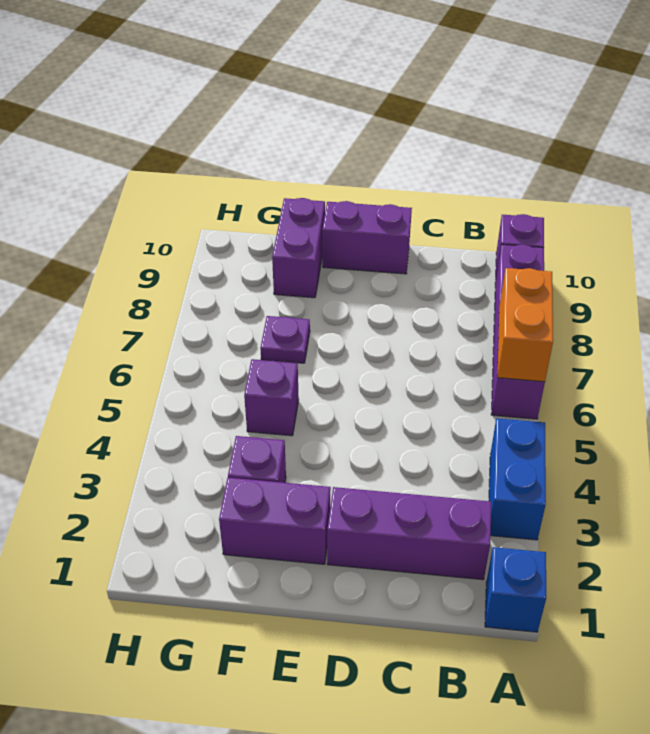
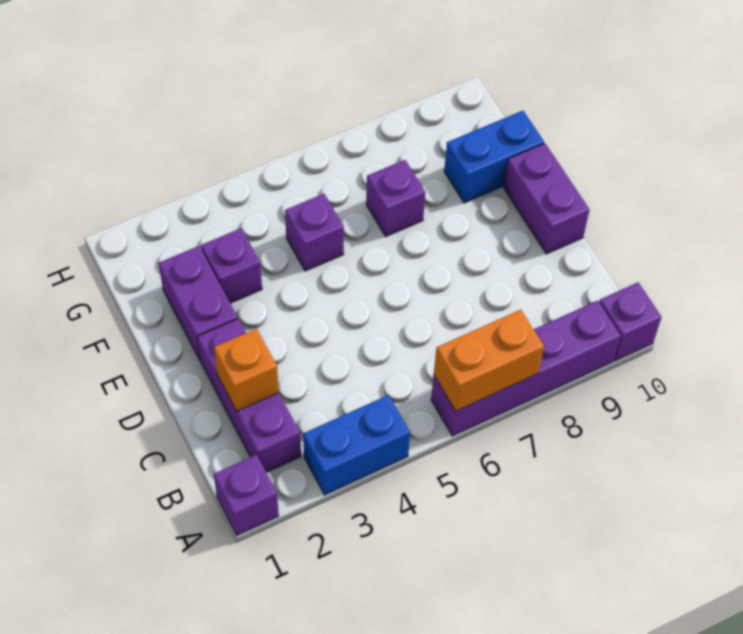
blue brick A1 level 1 -> purple brick A1 level 1
none -> orange brick C2 level 2
purple plate F7 level 1 -> purple brick F7 level 1
purple brick F9:F10 level 1 -> blue brick F9:F10 level 1

